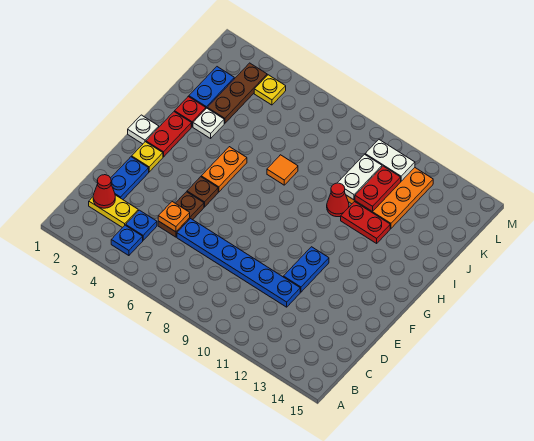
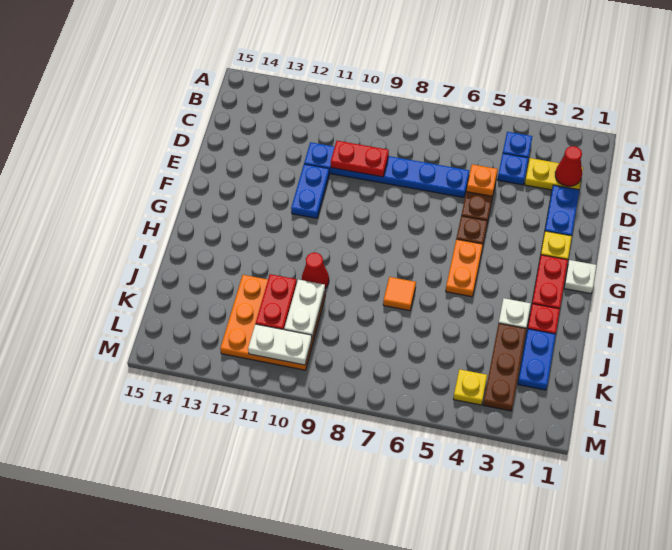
red plate I11:I12 level 1 -> red plate D9:D10 level 2

